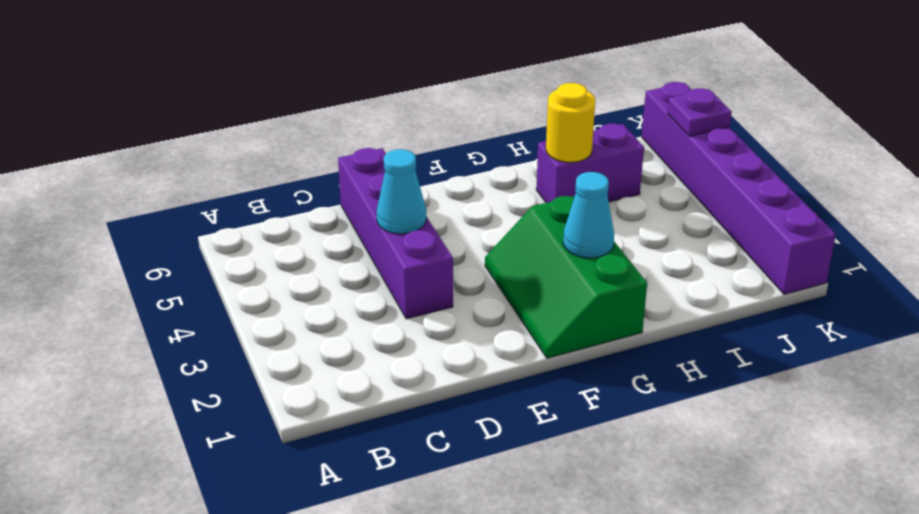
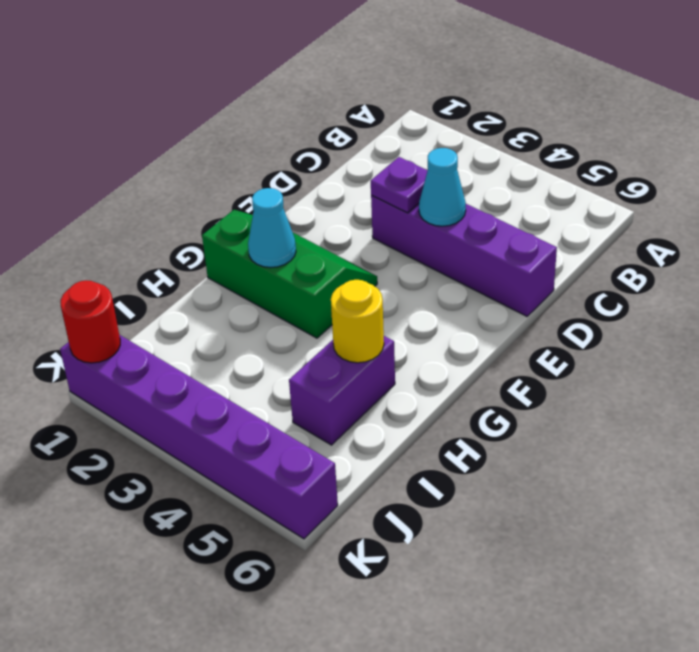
none -> red round brick K1 level 2
purple plate K5 level 2 -> purple plate D3 level 2

